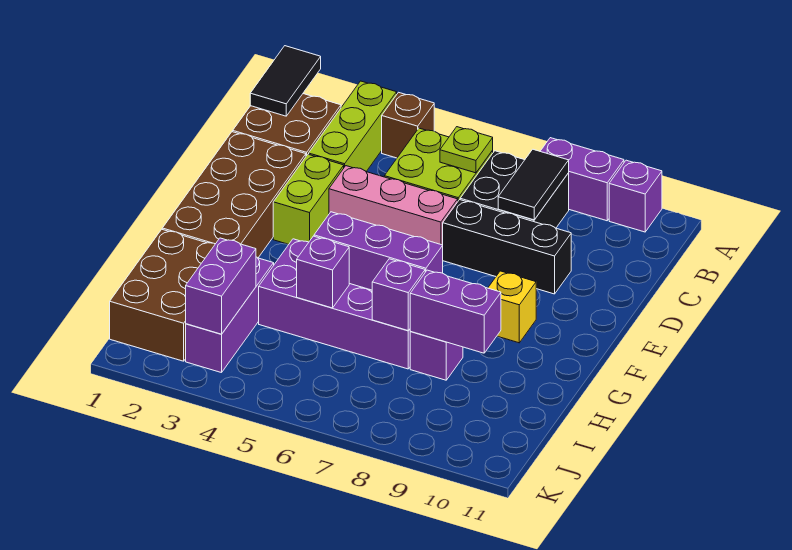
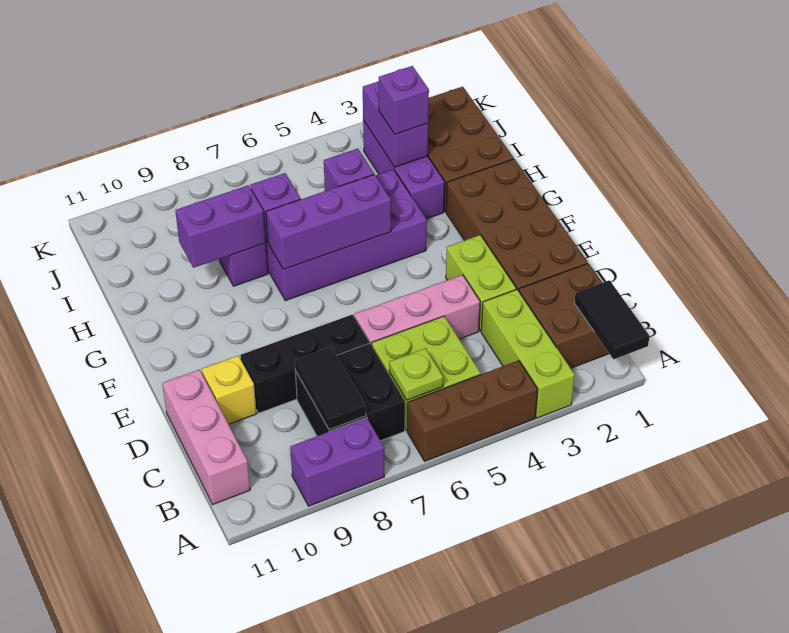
brown brick A4 level 1 -> brown brick A4:A6 level 1
purple brick A10 level 1 -> purple brick I3 level 3
none -> pink brick B11:D11 level 1
yellow brick F9 level 1 -> yellow brick D10 level 1

